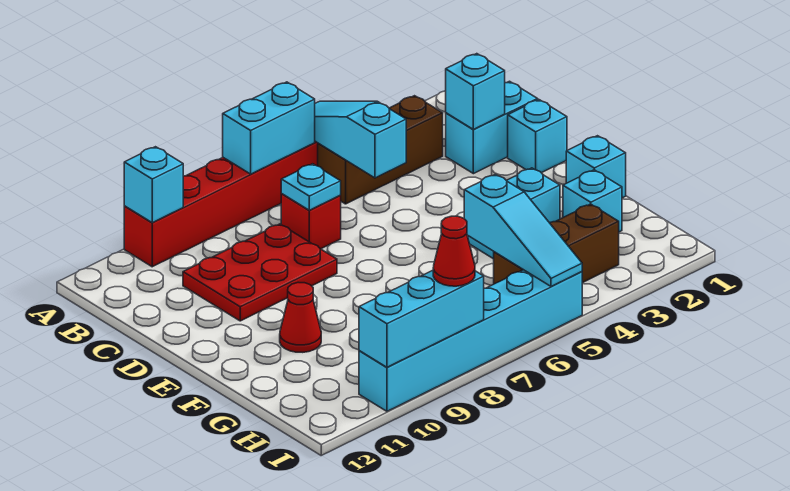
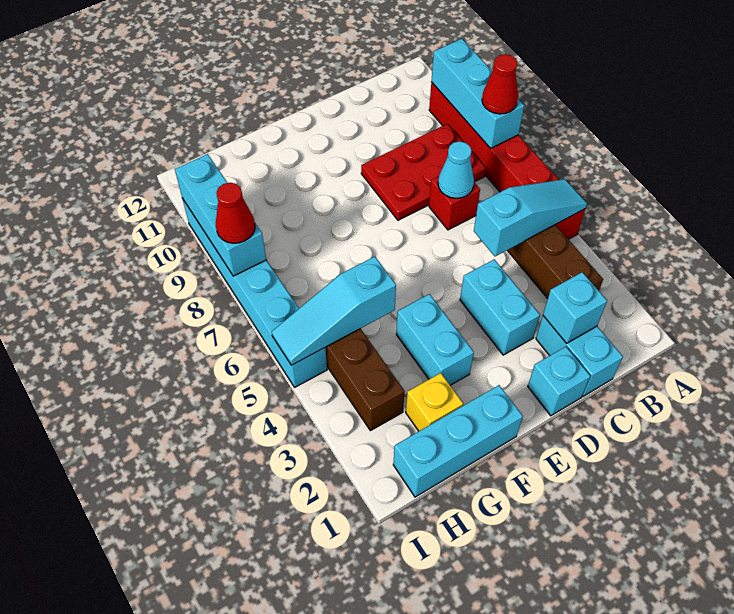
cyan brick A6:A7 level 2 -> cyan brick D3:D4 level 1
cyan brick A10 level 2 -> cyan brick A8:A10 level 2
cyan plate C7 level 2 -> cyan cone C7 level 2
red plate C8:D10 level 1 -> red plate B8:D9 level 1
cyan brick F1 level 1 -> cyan brick F1:H1 level 1
red cone F10 level 1 -> red cone A8 level 3
cyan brick G2 level 1 -> yellow brick G2 level 1

